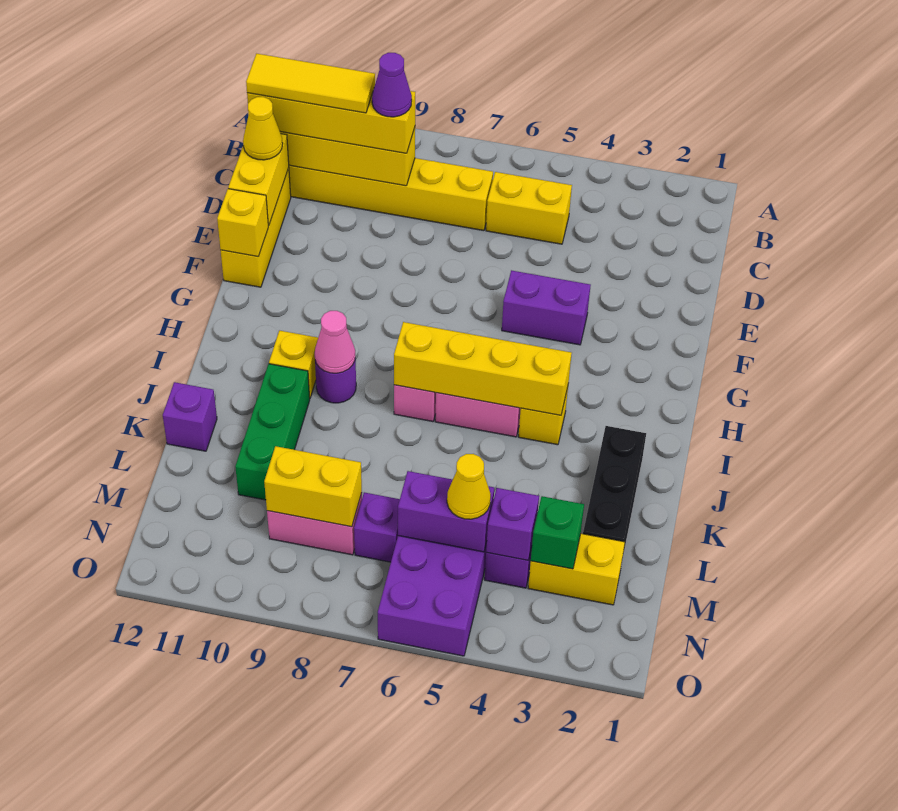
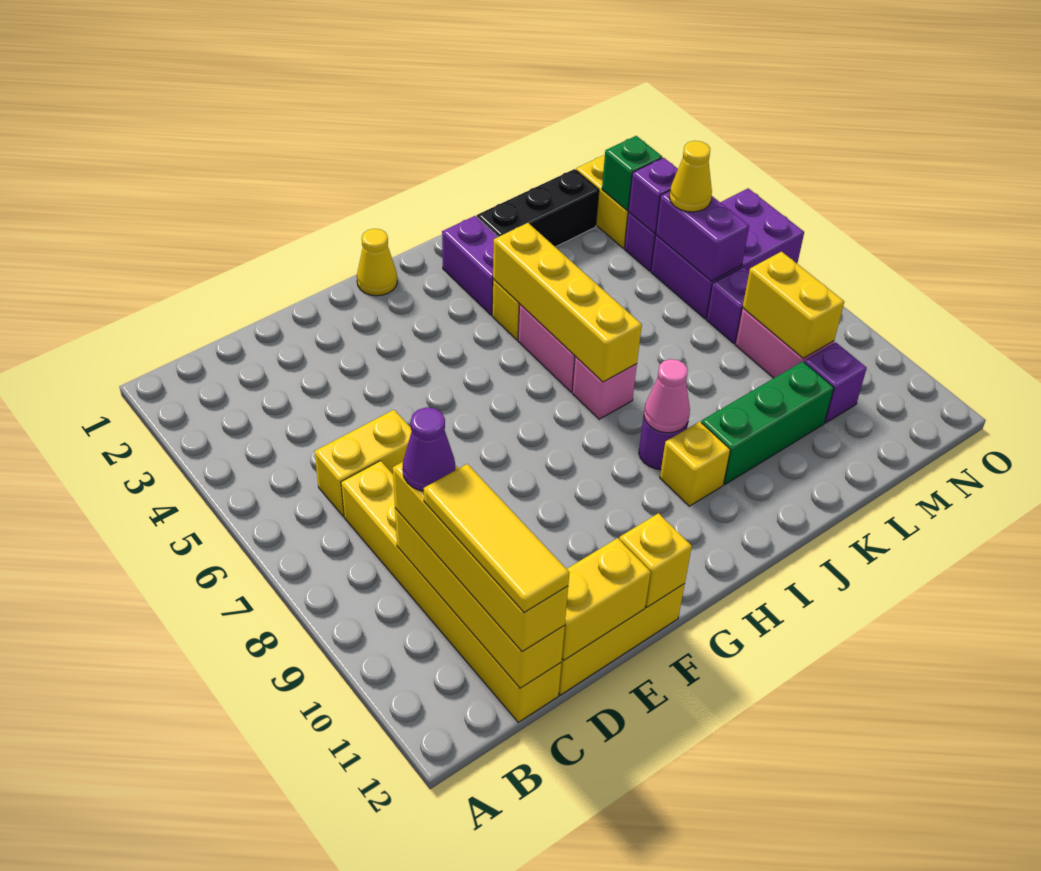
yellow brick C5:C6 level 1 -> yellow brick C6:D6 level 1
yellow cone D12 level 3 -> yellow cone G1 level 1
purple brick F4:F5 level 1 -> purple brick I2:I3 level 1
purple brick K12 level 1 -> purple brick M10 level 1

